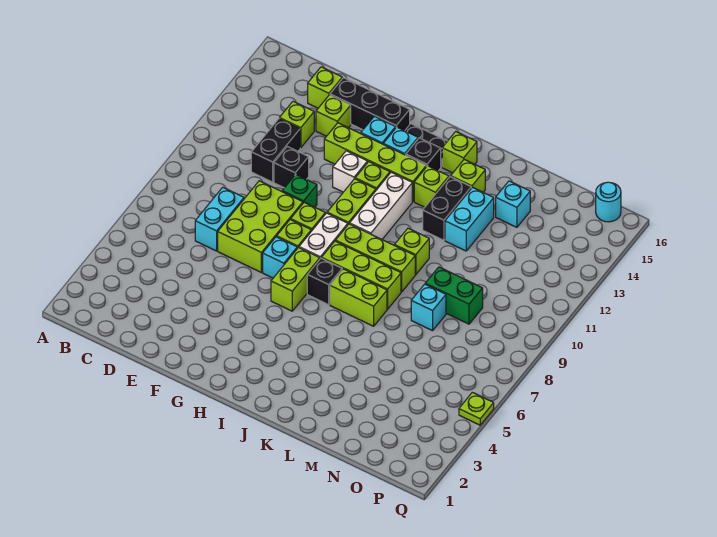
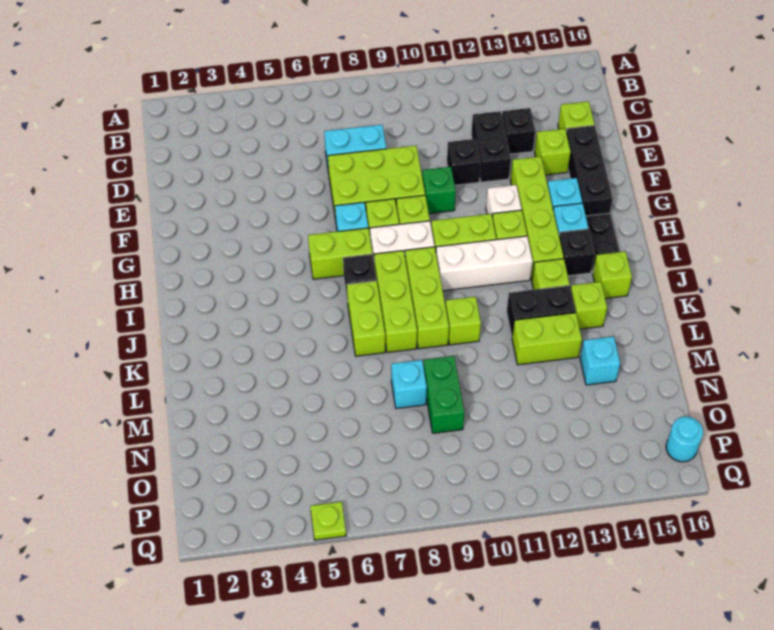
black brick D11:D12 level 1 -> black brick D12:E12 level 1
lime brick D13 level 1 -> black brick D13 level 1
cyan brick L12:L13 level 1 -> lime brick L12:L13 level 1

